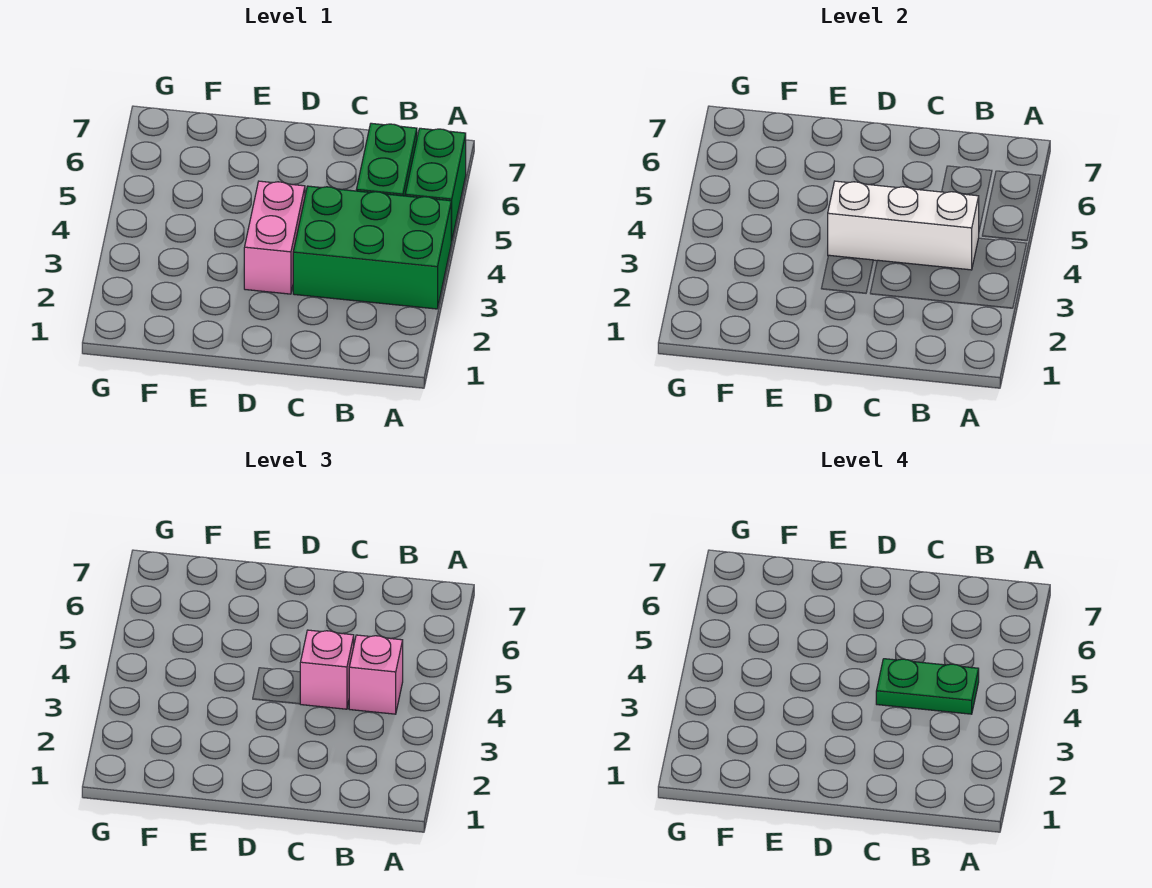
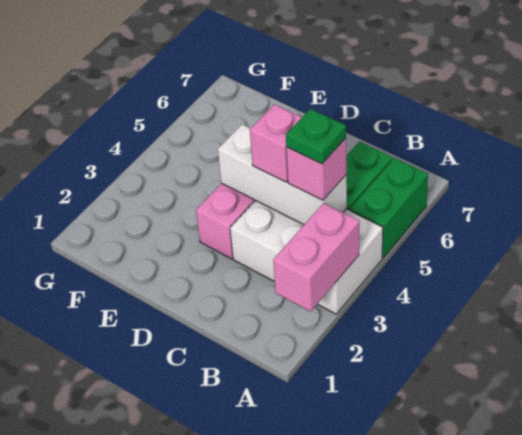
none -> pink brick A2:A3 level 2
green brick A3:C4 level 1 -> white brick A3:C4 level 1
green plate B4:C4 level 4 -> green plate B4 level 4

